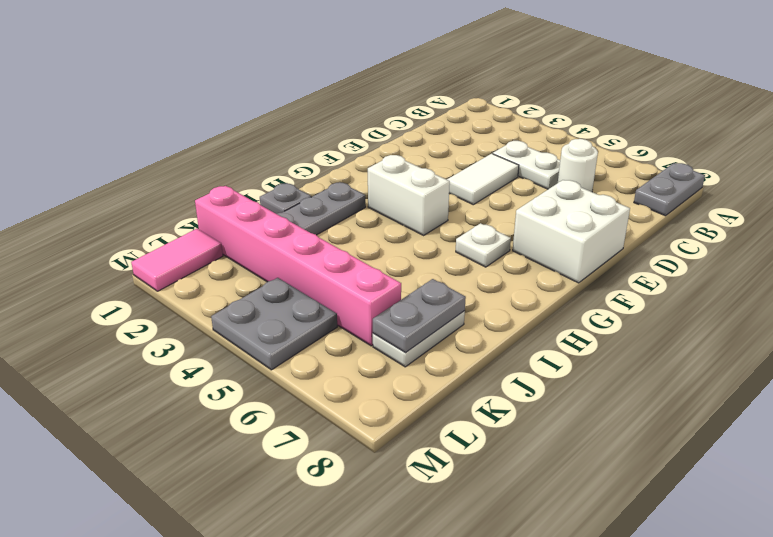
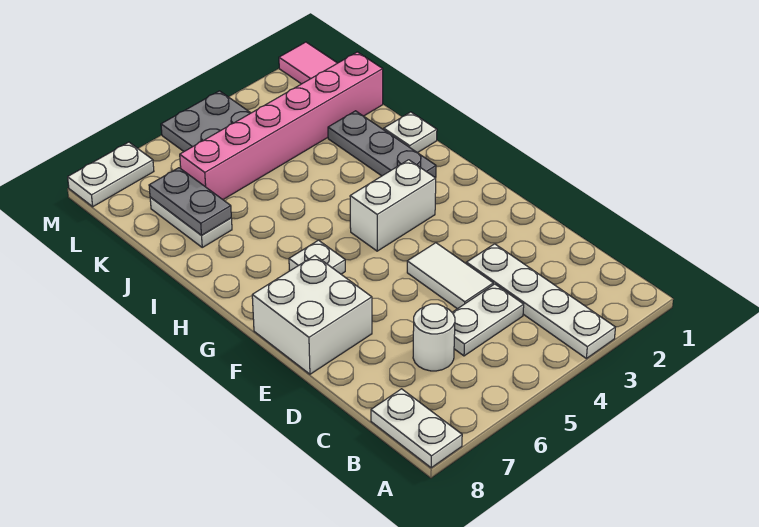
none -> white plate A3:D3 level 1
grey plate A8:B8 level 1 -> white plate A8:B8 level 1
grey plate I1 level 1 -> white plate I1 level 1
none -> white plate M7:M8 level 1

